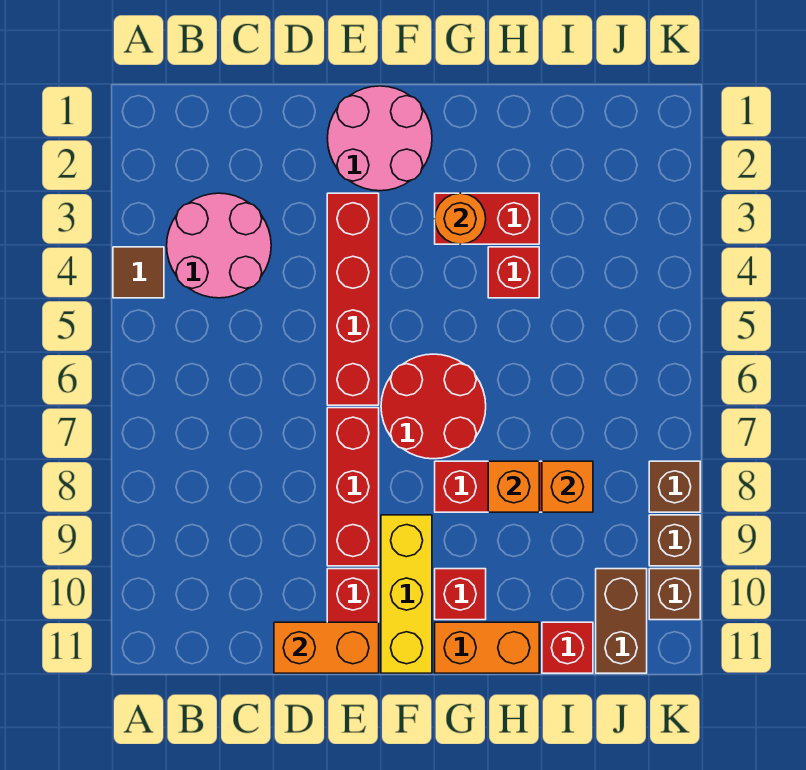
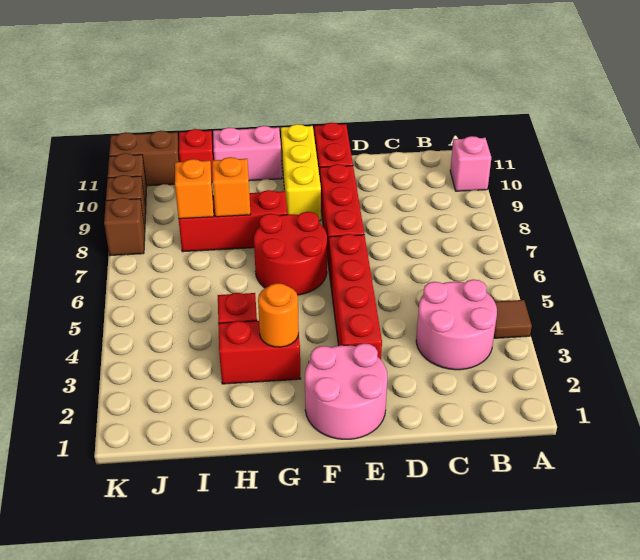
none -> pink brick A10 level 1
orange brick D11:E11 level 2 -> none
red brick G10 level 1 -> none
orange brick G11:H11 level 1 -> pink brick G11:H11 level 1
brown brick J10:J11 level 1 -> brown brick J11:K11 level 1

